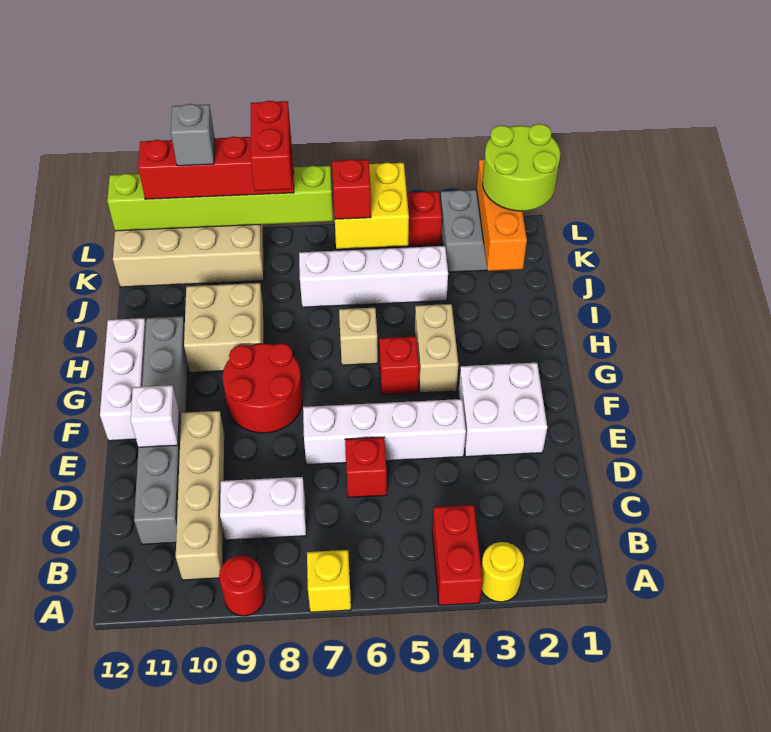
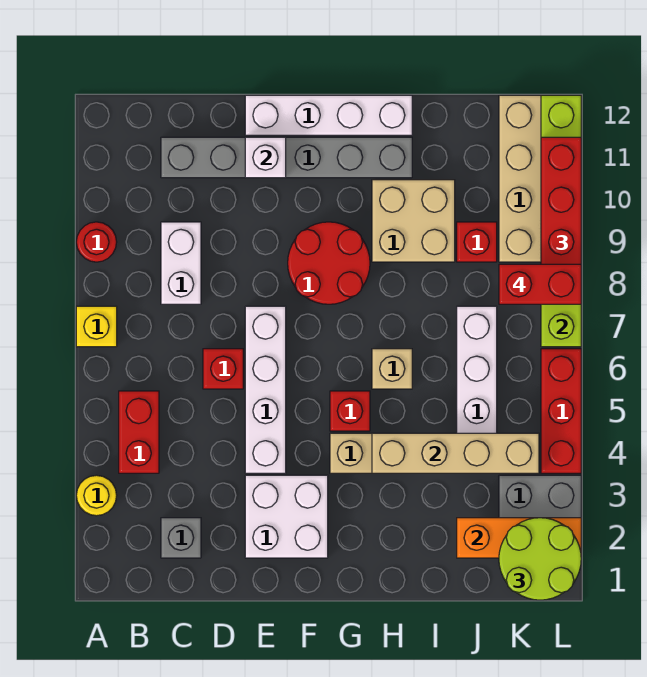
red brick A4:B4 level 1 -> red brick B4:B5 level 1
tan brick B10:E10 level 1 -> tan brick H4:K4 level 2
white brick F12:H12 level 1 -> white brick E12:H12 level 1
yellow brick K5:L6 level 2 -> none
red brick K6 level 3 -> red brick J9 level 1
grey brick L10 level 4 -> grey brick C2 level 1

